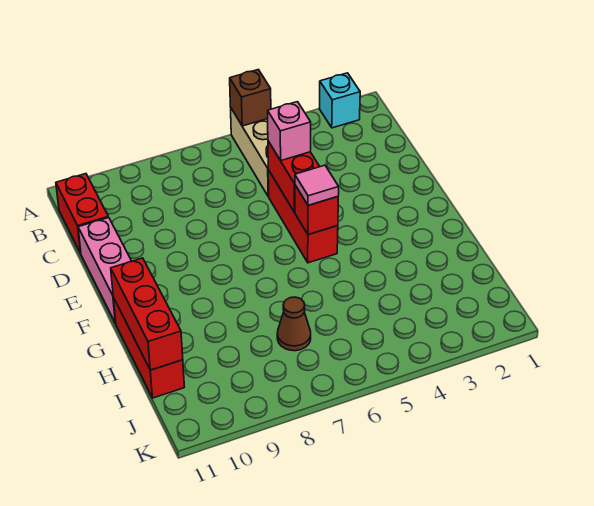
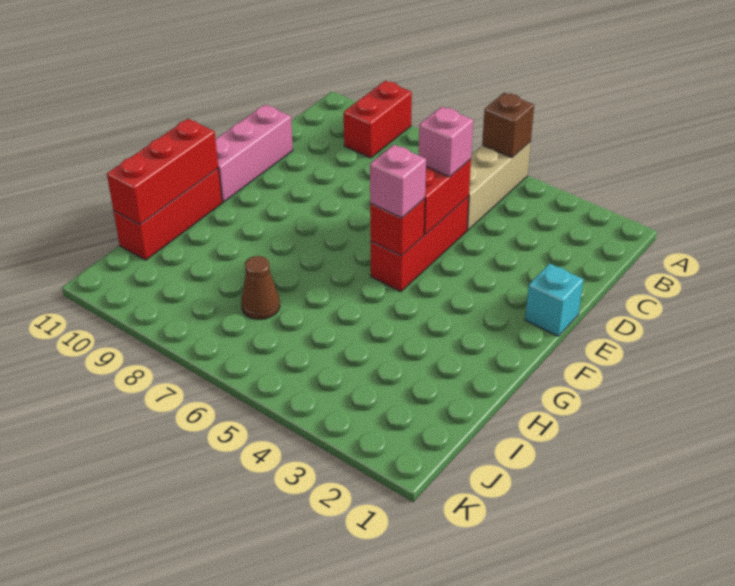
cyan brick A2 level 1 -> cyan brick E1 level 1
red brick B11:C11 level 1 -> red brick A9:B9 level 1
pink tile F5 level 3 -> pink brick F5 level 3

